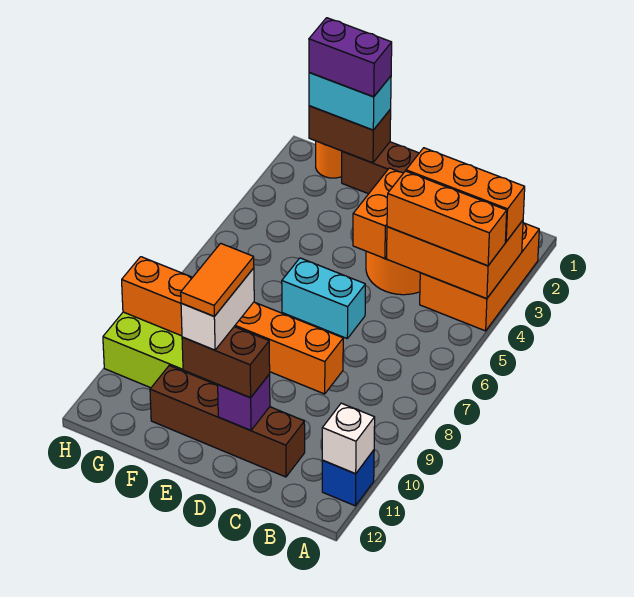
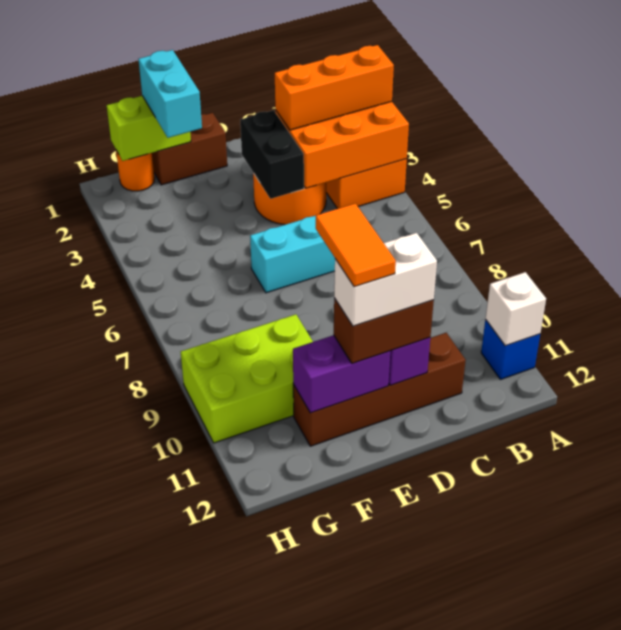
orange brick A4:C4 level 3 -> none
orange brick C9:H9 level 2 -> none
orange brick D3:D4 level 2 -> black brick D3:D4 level 2
white brick E10:E11 level 4 -> white brick D11:E11 level 4
brown brick F1:G1 level 2 -> lime brick F1:G1 level 2
cyan brick F1:G1 level 3 -> cyan brick F1:F2 level 3
purple brick F1:G1 level 4 -> purple brick E11:F11 level 2

